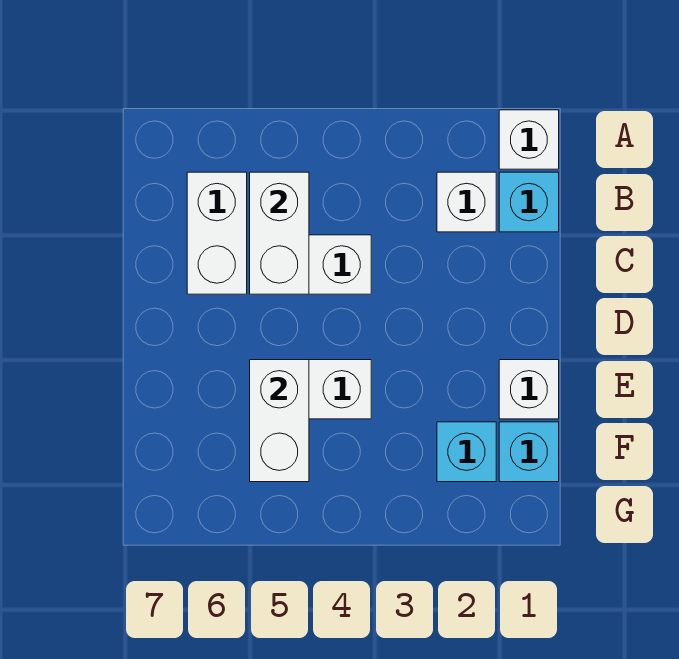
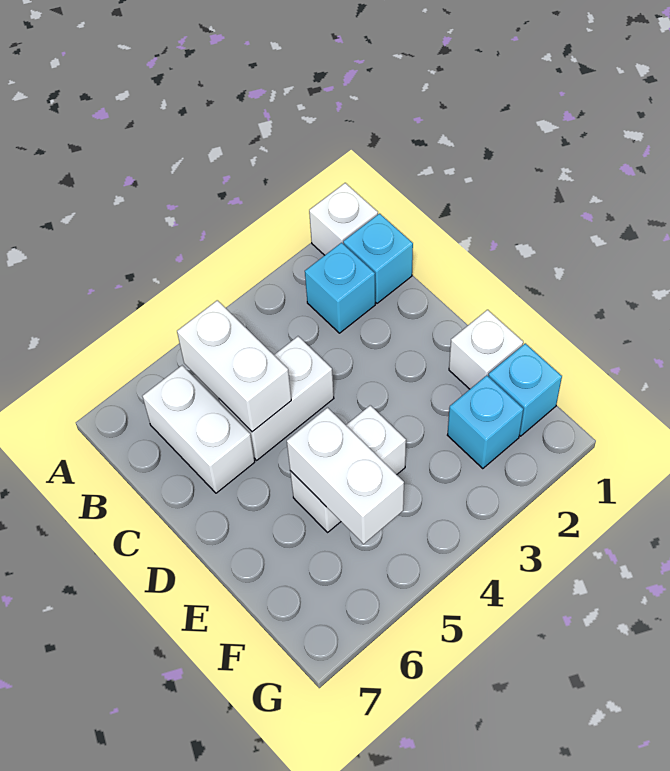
white brick B2 level 1 -> cyan brick B2 level 1

